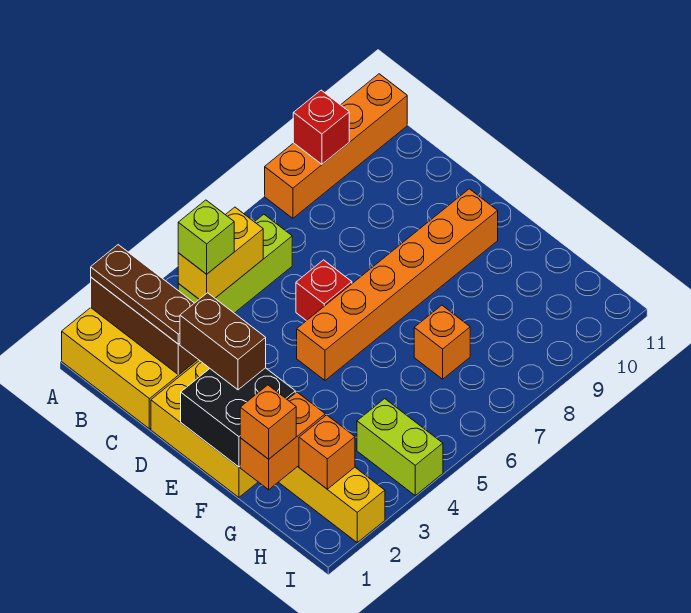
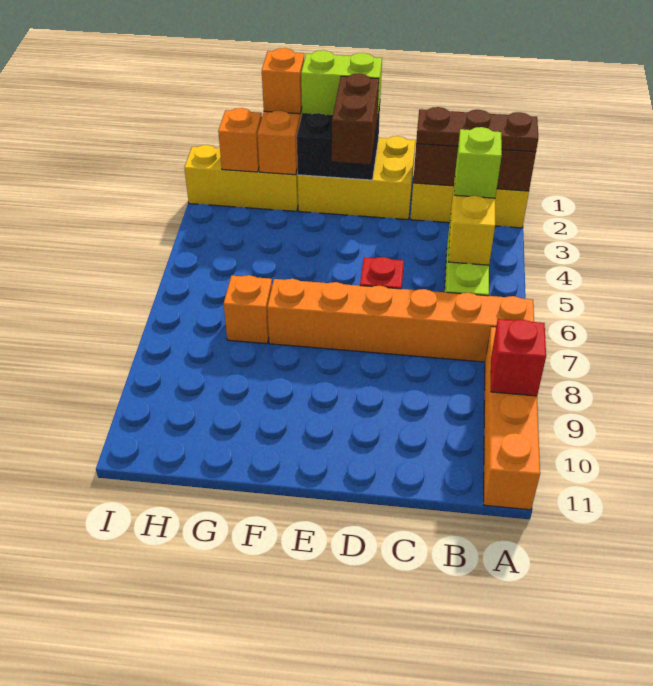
brown brick D2:E2 level 3 -> brown brick E2:E3 level 3
orange brick E5:E10 level 1 -> orange brick A7:F7 level 1
lime brick H4:I4 level 1 -> lime brick E1:F1 level 3

